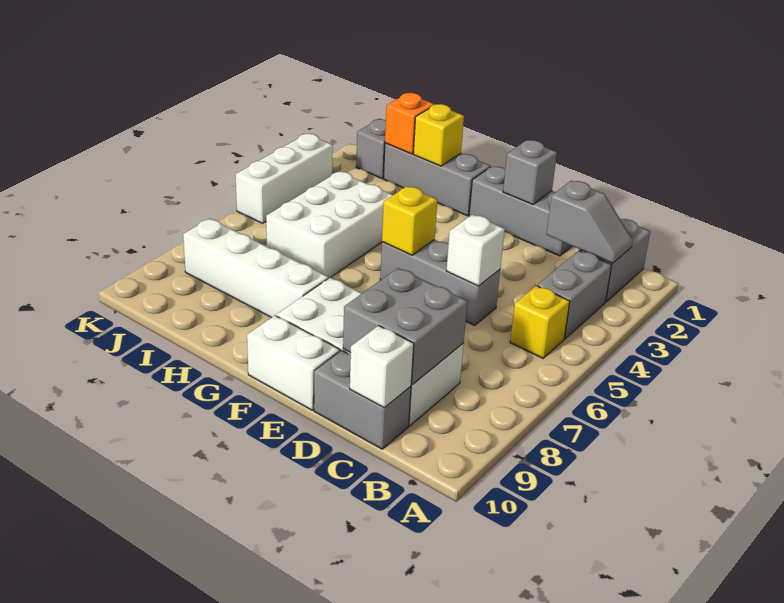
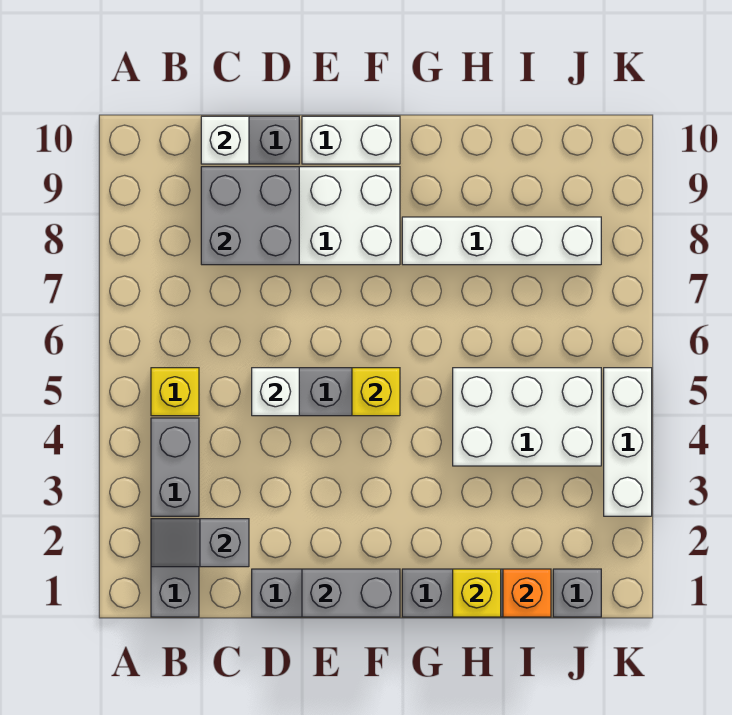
grey brick E1 level 2 -> grey brick E1:F1 level 2
white brick H4:I6 level 1 -> white brick H4:J5 level 1

